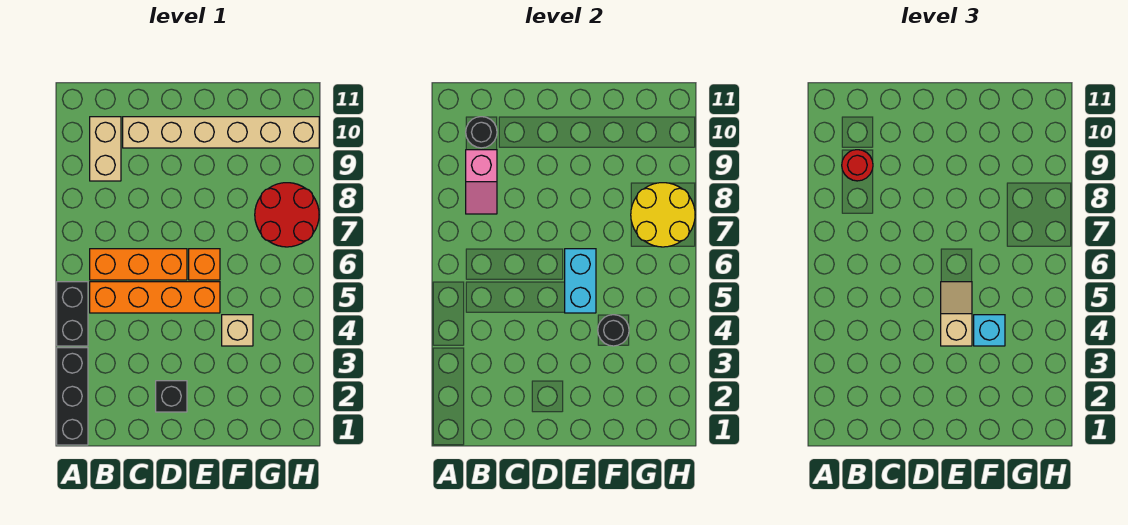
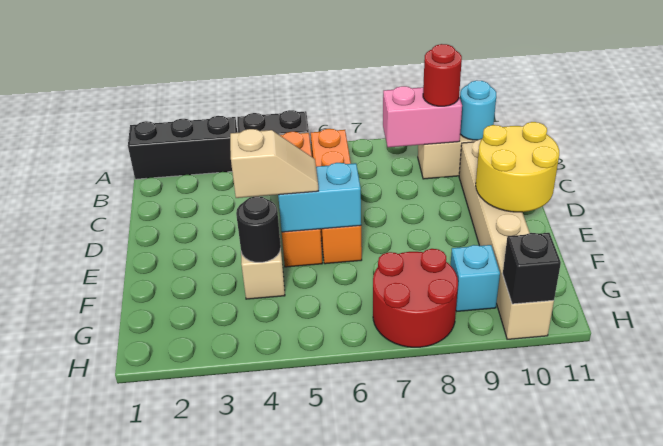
pink slope B8:B9 level 2 top 9 -> pink brick B8:B9 level 2
black round brick B10 level 2 -> cyan round brick B10 level 2
black brick D2 level 1 -> black brick H10 level 2
cyan brick F4 level 3 -> cyan brick G9 level 1
yellow round brick G7:H8 level 2 -> yellow round brick D10:E11 level 2

